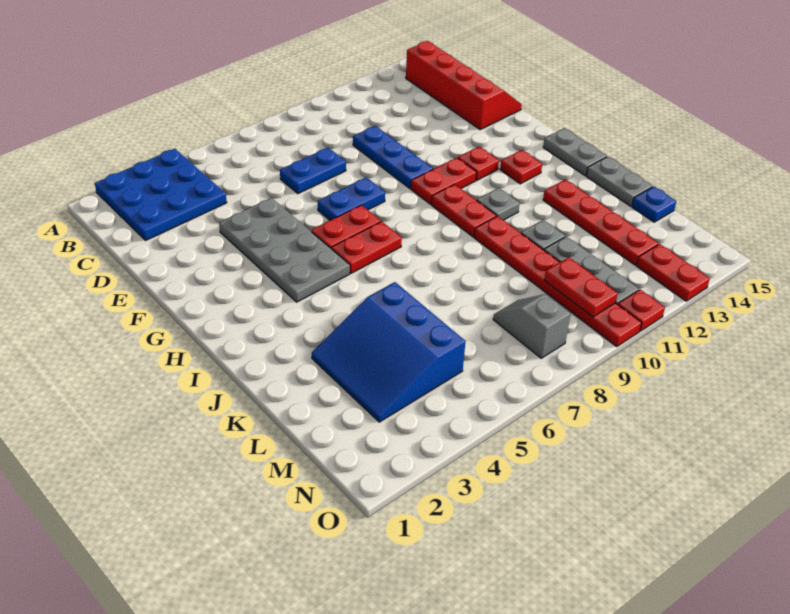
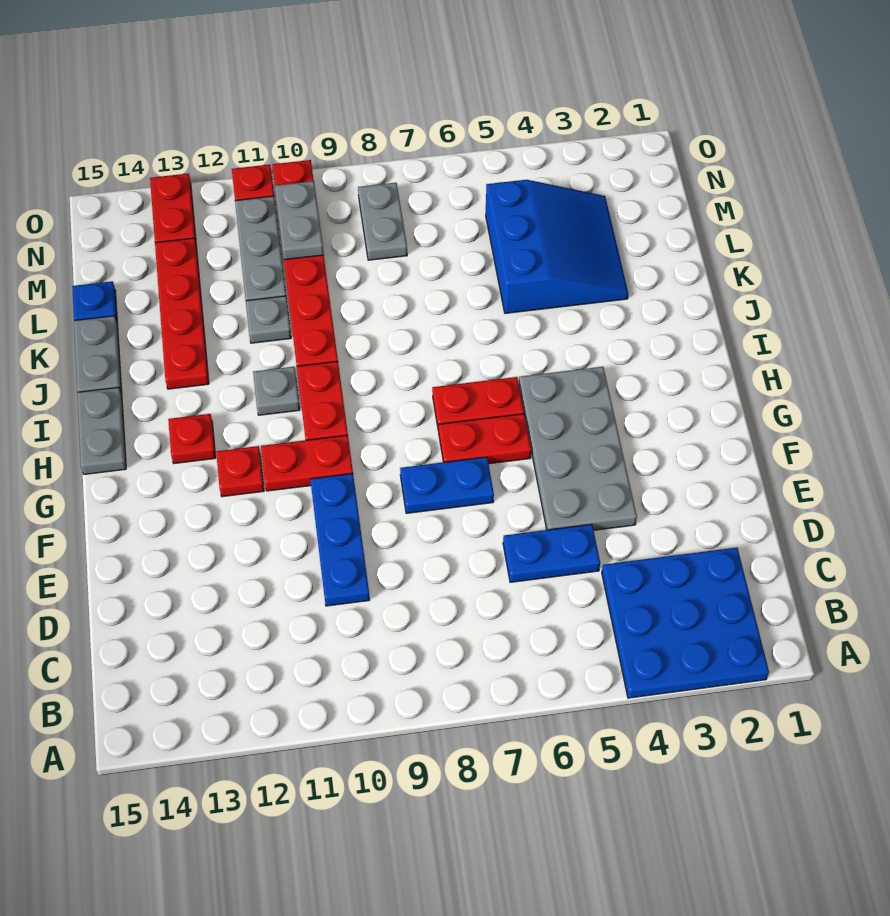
red slope B14:E15 level 1 top 14 -> none
blue plate D7:D8 level 1 -> blue plate D5:D6 level 1
grey slope M8:N8 level 1 top N -> grey plate M8:N8 level 1
red plate M10:N10 level 2 -> grey plate M10:N10 level 2

